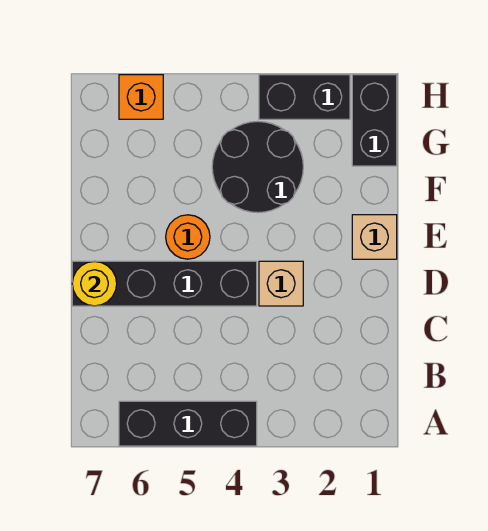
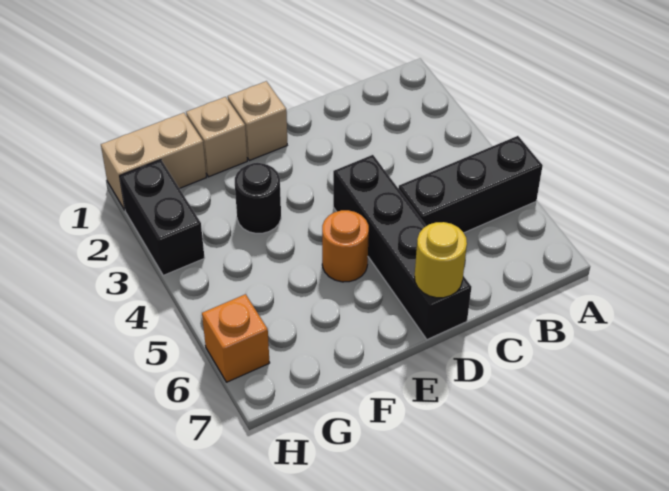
black brick A4:A6 level 1 -> black brick A5:C5 level 1
tan brick D3 level 1 -> tan brick F1 level 1
black round brick F3:G4 level 1 -> black round brick F3 level 1
black brick G1:H1 level 1 -> tan brick G1:H1 level 1

